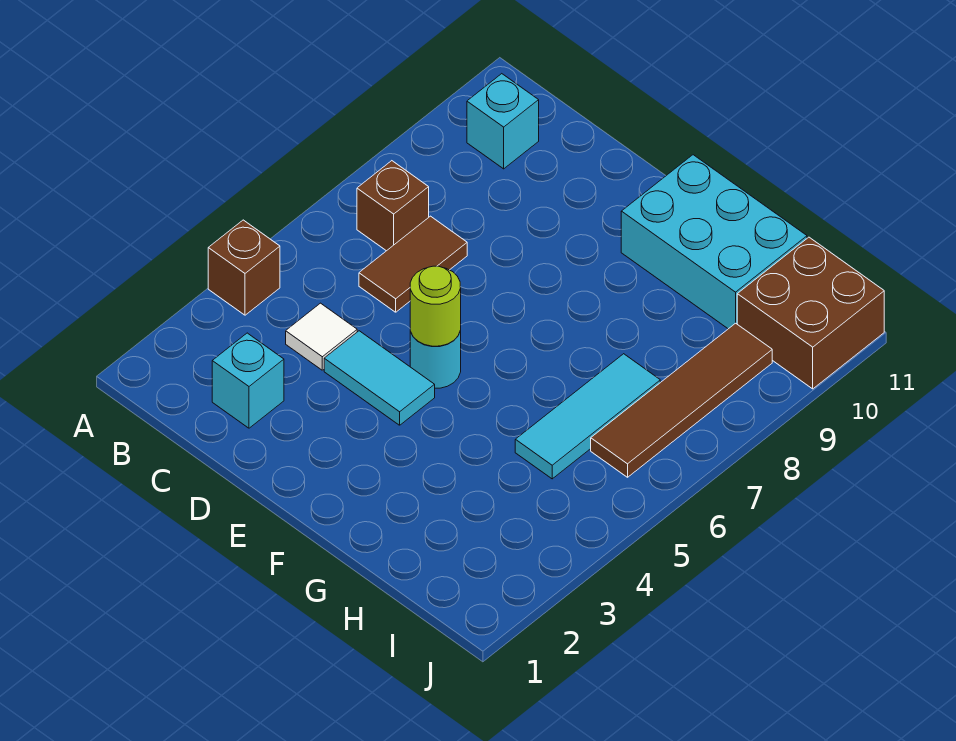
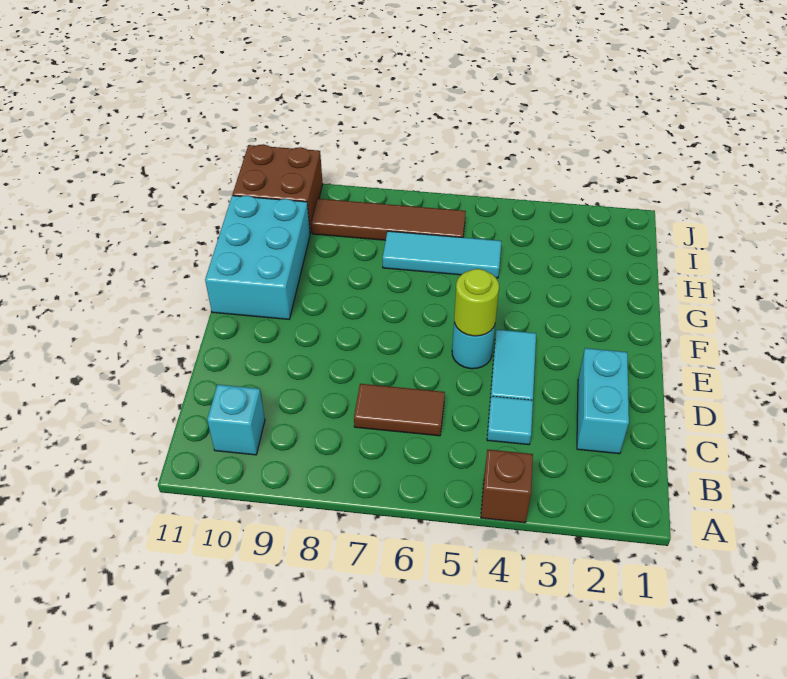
brown brick B7 level 1 -> none
cyan brick C2 level 1 -> cyan brick C2:D2 level 1
white tile C4 level 1 -> cyan tile C4 level 1

